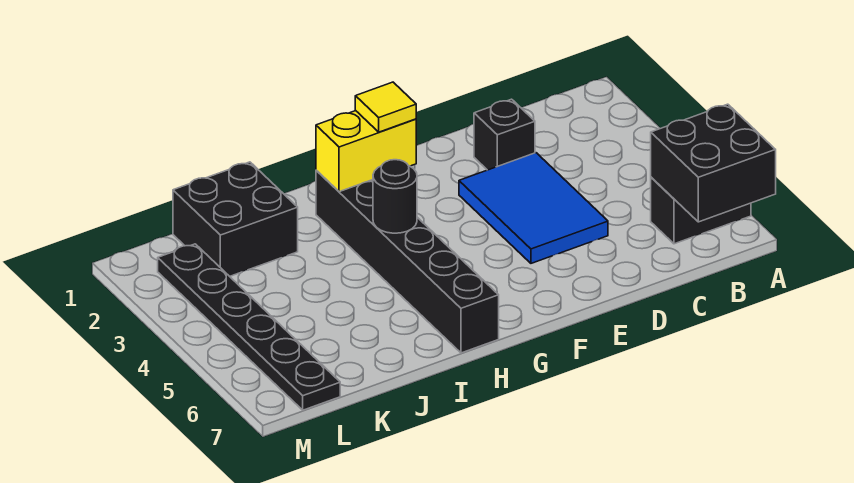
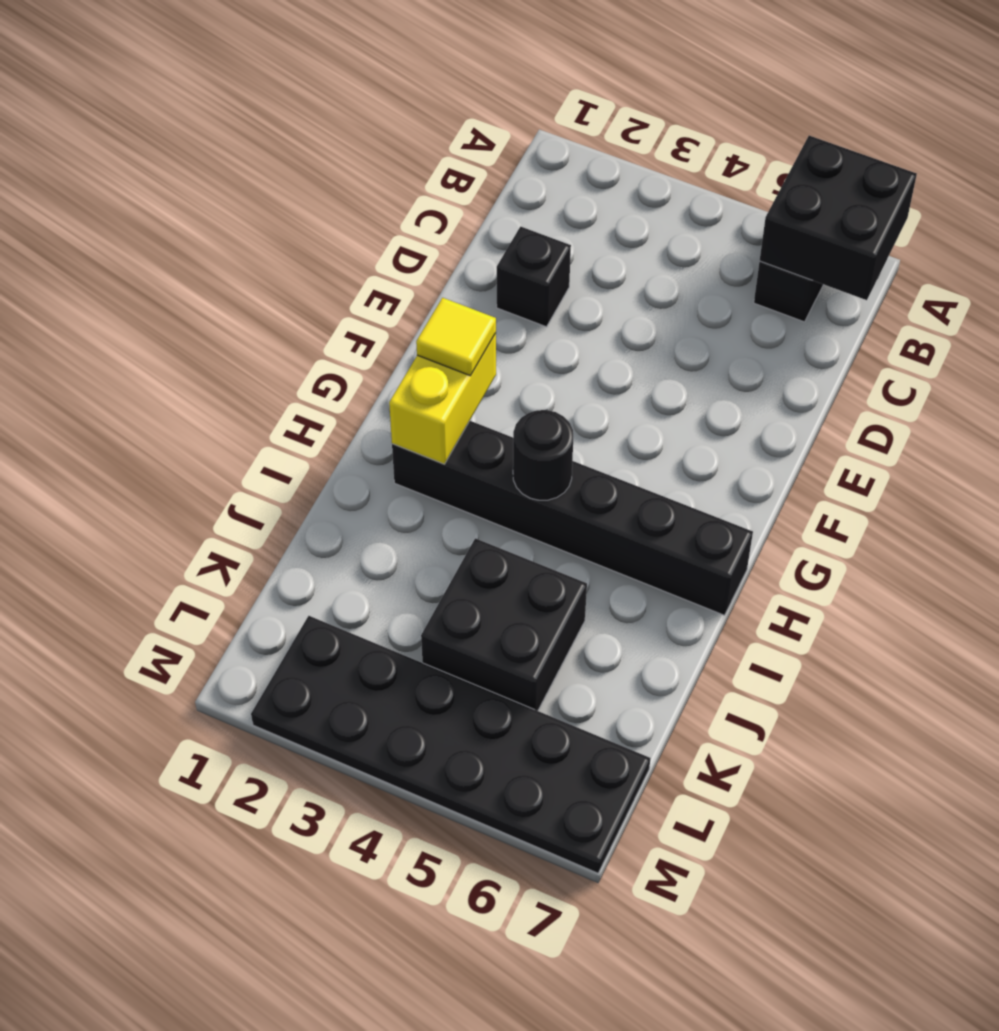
blue tile D3:E5 level 1 -> none
black brick J1:K2 level 1 -> black brick J4:K5 level 1
black plate L2:L7 level 1 -> black plate L2:M7 level 1

